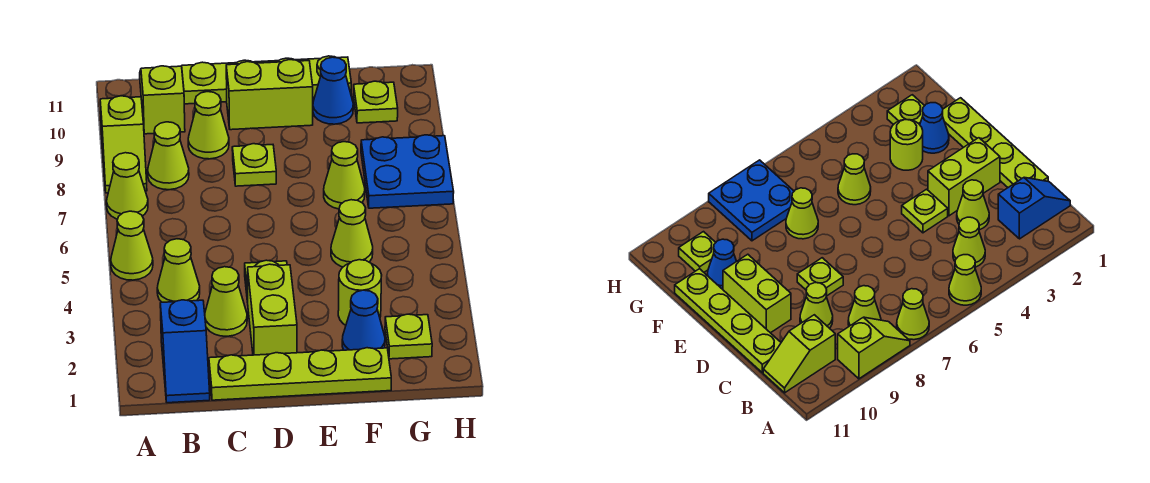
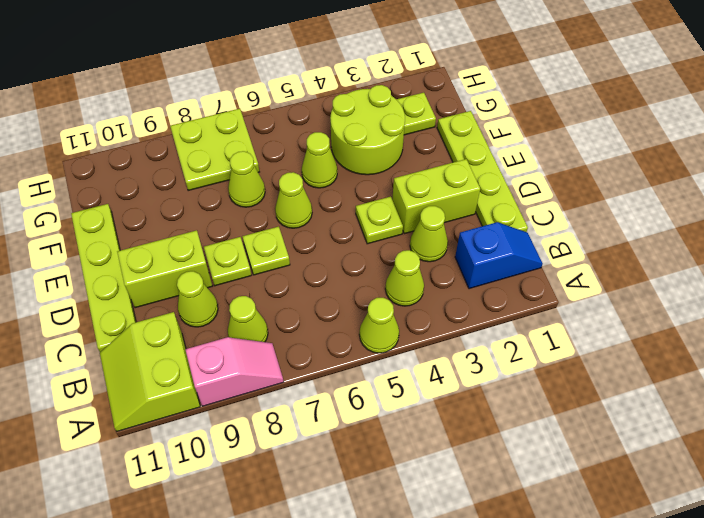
lime cone A7 level 1 -> lime cone E6 level 1
lime slope A8:A9 level 1 top 9 -> pink slope A8:A9 level 1 top 9
lime slope B10:B11 level 1 top 10 -> lime slope A10:B11 level 1 top 10
lime brick D10:E10 level 1 -> lime brick D9:D10 level 1
blue cone F2 level 1 -> none
lime round brick F3 level 1 -> lime round brick F3:G4 level 1
blue cone F10 level 1 -> none
blue plate G7:H8 level 1 -> lime plate G7:H8 level 1
lime plate G10 level 1 -> lime plate D7 level 1

